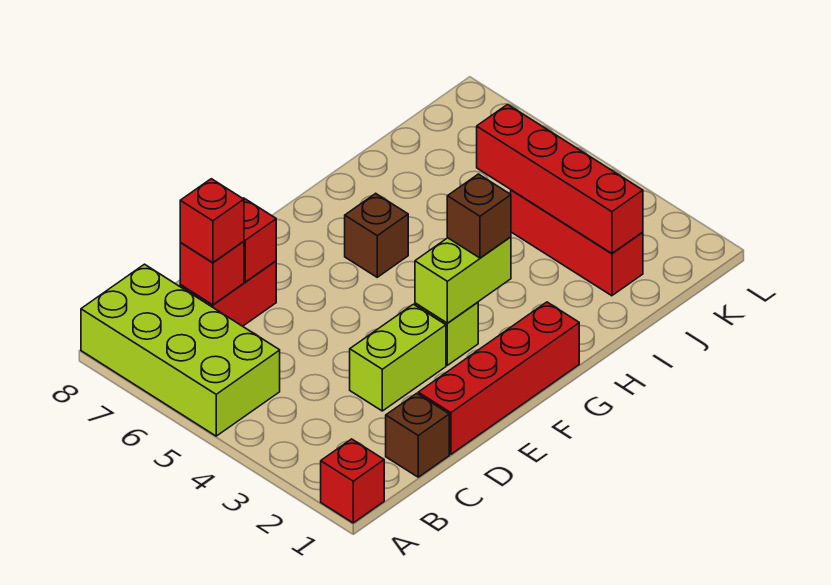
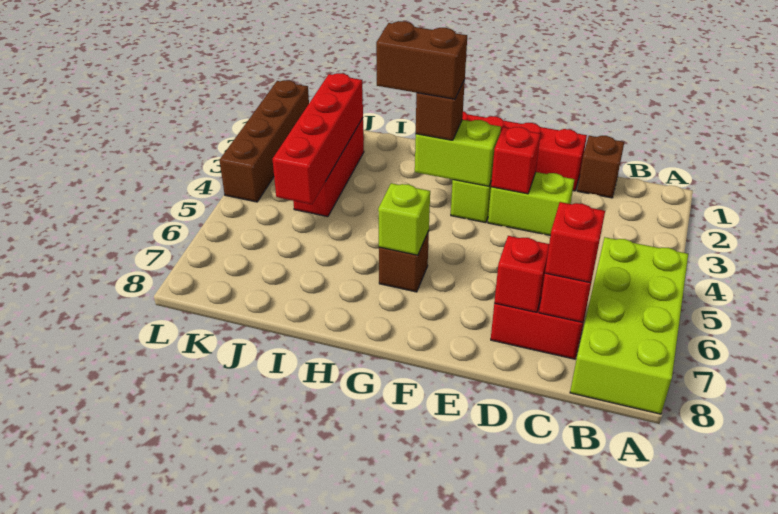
red brick A1 level 1 -> red brick E3 level 2
none -> brown brick G3:H3 level 4
none -> lime brick G6 level 2
none -> brown brick L1:L4 level 1

